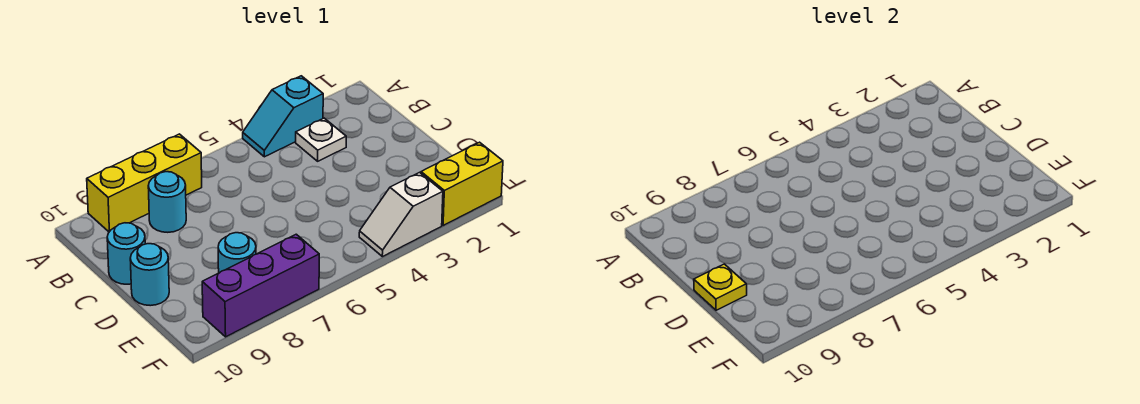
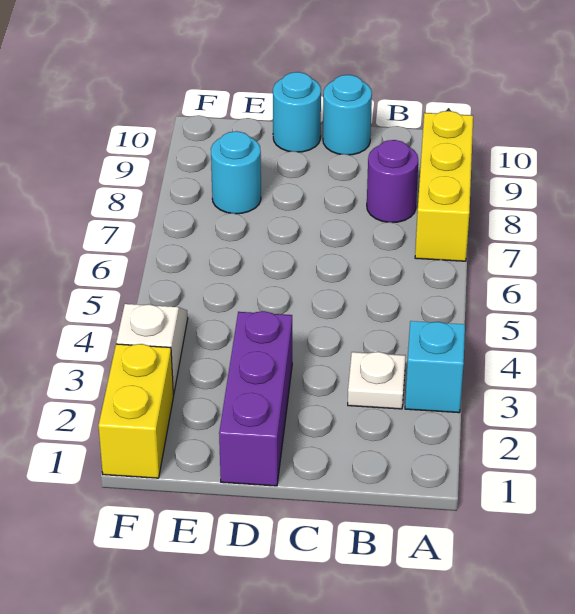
cyan round brick B8 level 1 -> purple round brick B8 level 1
yellow plate D10 level 2 -> none
purple brick F7:F9 level 1 -> purple brick D1:D3 level 1

